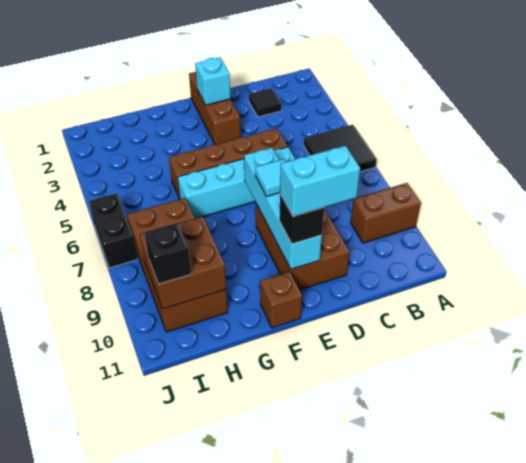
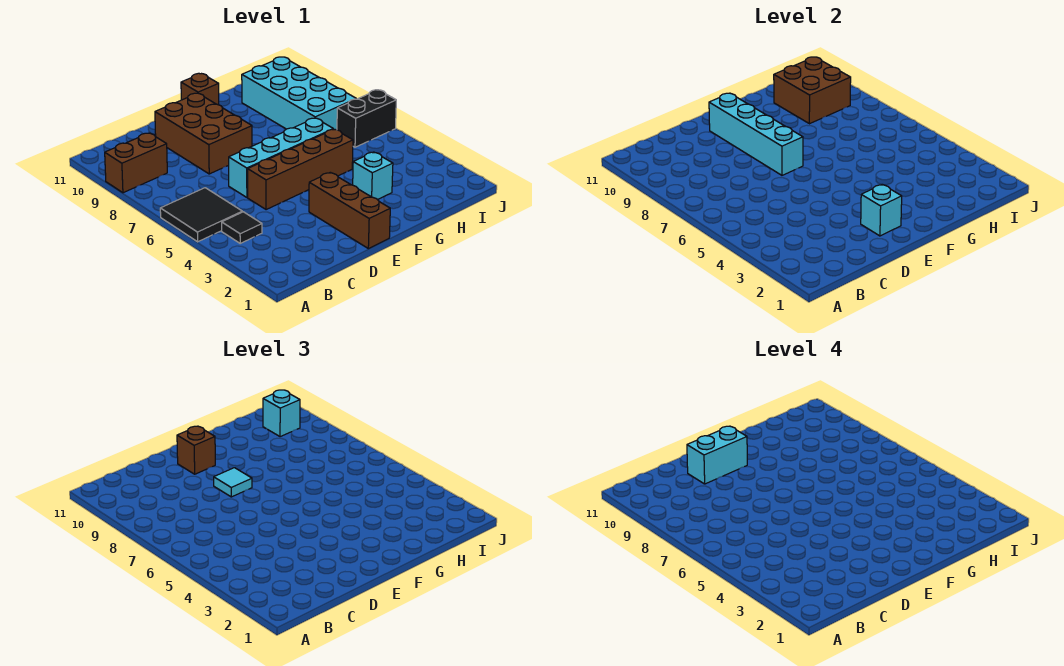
black tile C2 level 1 -> black tile B4 level 1
black brick E10 level 3 -> brown brick E10 level 3
none -> cyan brick G3 level 1
brown brick H7:I10 level 1 -> cyan brick H7:I10 level 1
black brick I10 level 3 -> cyan brick I10 level 3
black brick J6:J7 level 1 -> black brick I6:J6 level 1

